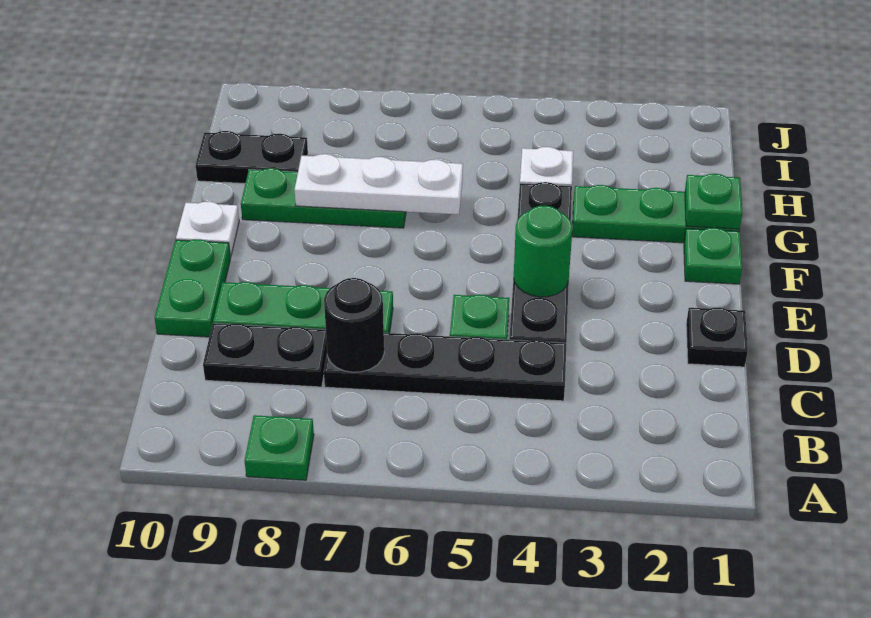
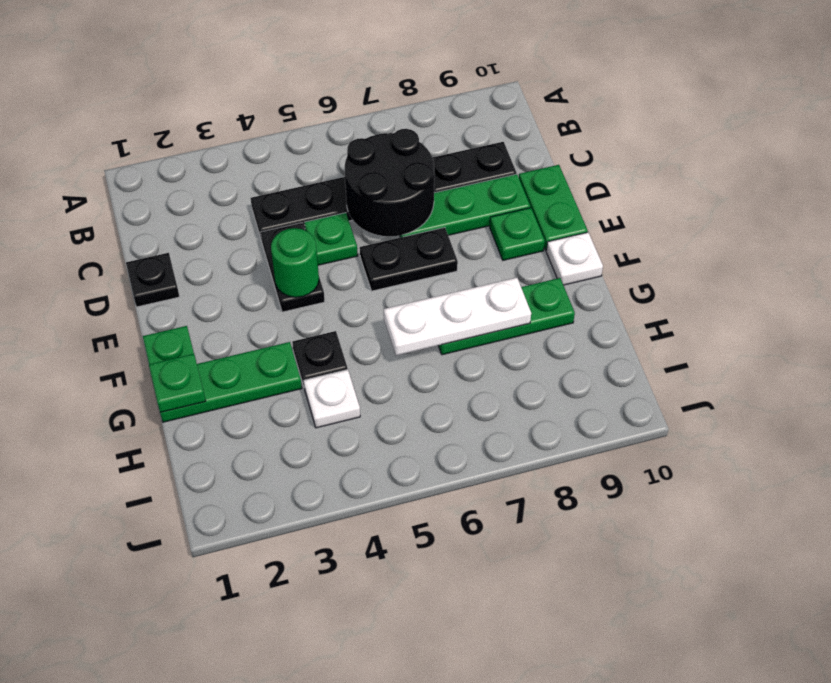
green plate A8 level 1 -> green plate E9 level 1
black round brick C7 level 2 -> black round brick C6:D7 level 2
black plate H9:H10 level 1 -> black plate E6:E7 level 1

